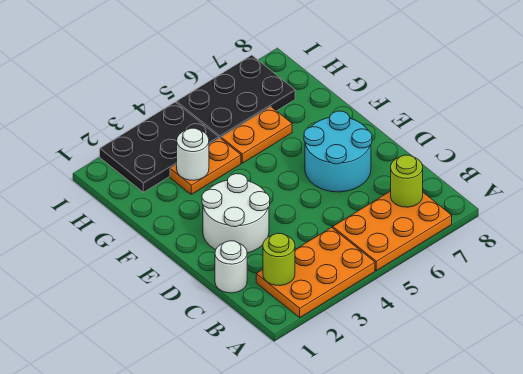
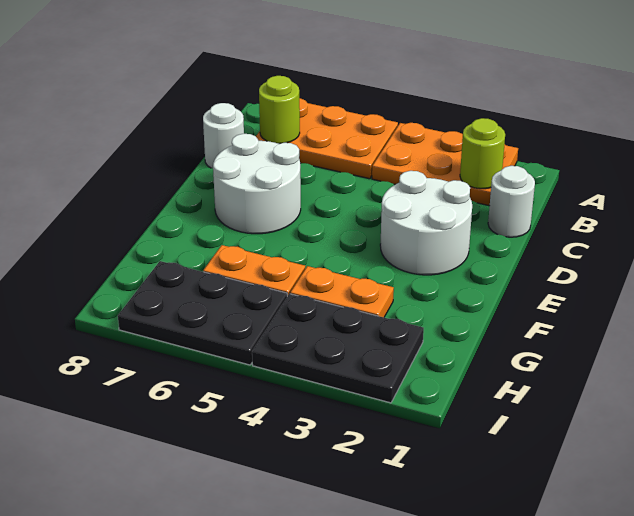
cyan round brick D6:E7 level 1 -> white round brick D6:E7 level 1
white round brick G3 level 2 -> white round brick C8 level 1

